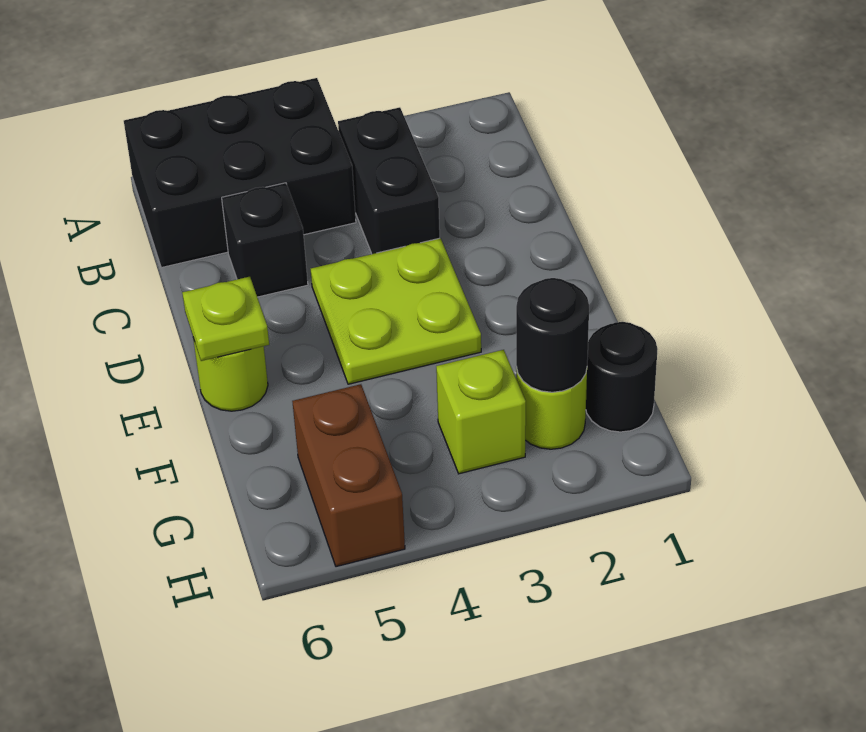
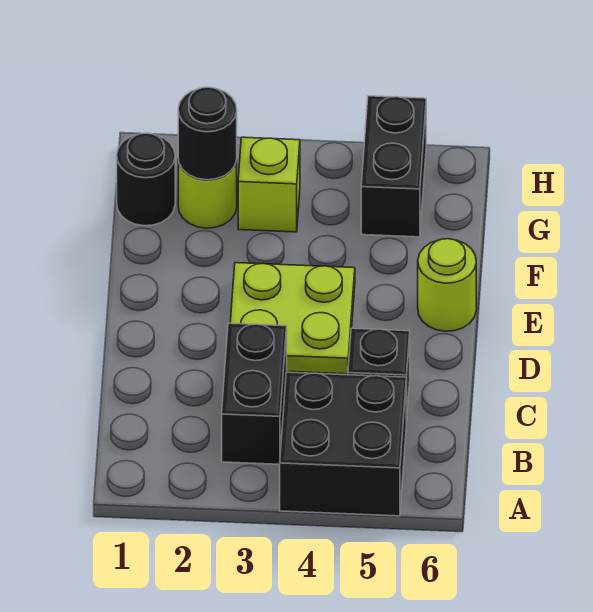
black brick A4:B6 level 1 -> black brick A4:B5 level 1
lime plate E6 level 2 -> none
brown brick G5:H5 level 1 -> black brick G5:H5 level 1

